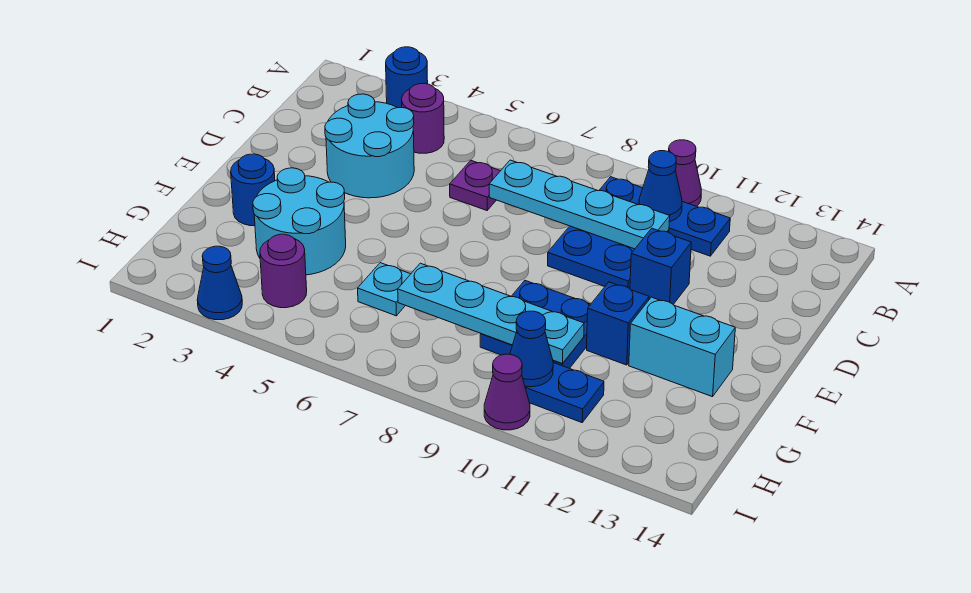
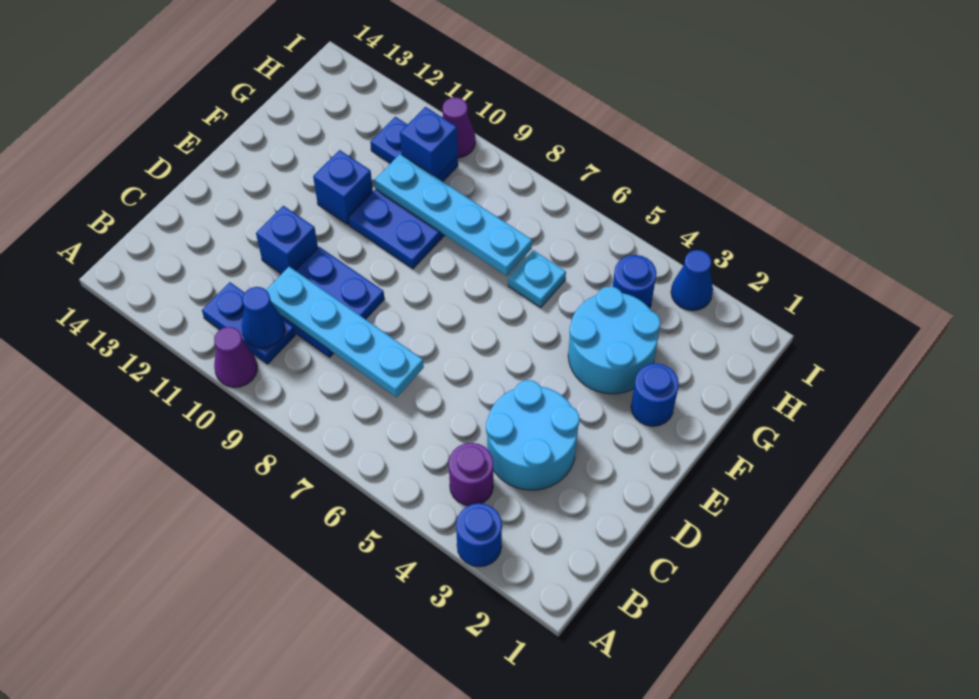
blue plate B9:B11 level 1 -> blue plate B10:B11 level 1
purple plate C6 level 1 -> none
cyan brick F12:F13 level 1 -> none
purple round brick H4 level 1 -> blue round brick H4 level 1
blue cone H10 level 2 -> blue brick H10 level 2

